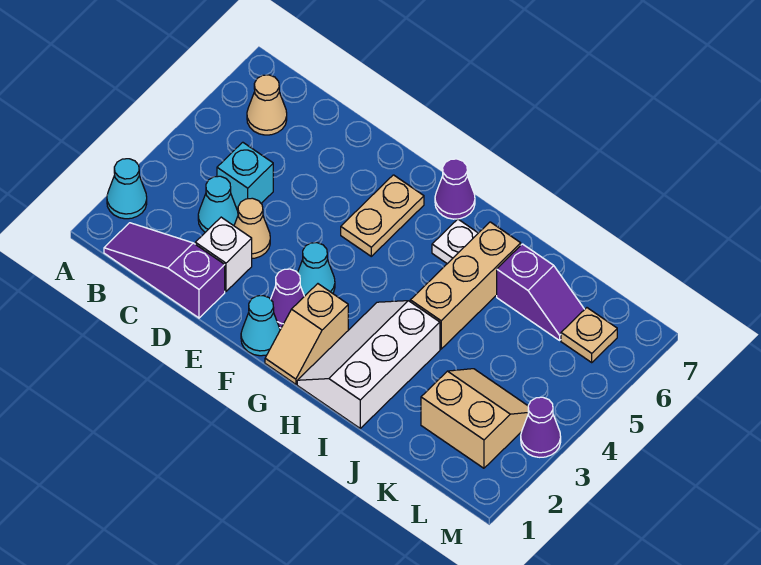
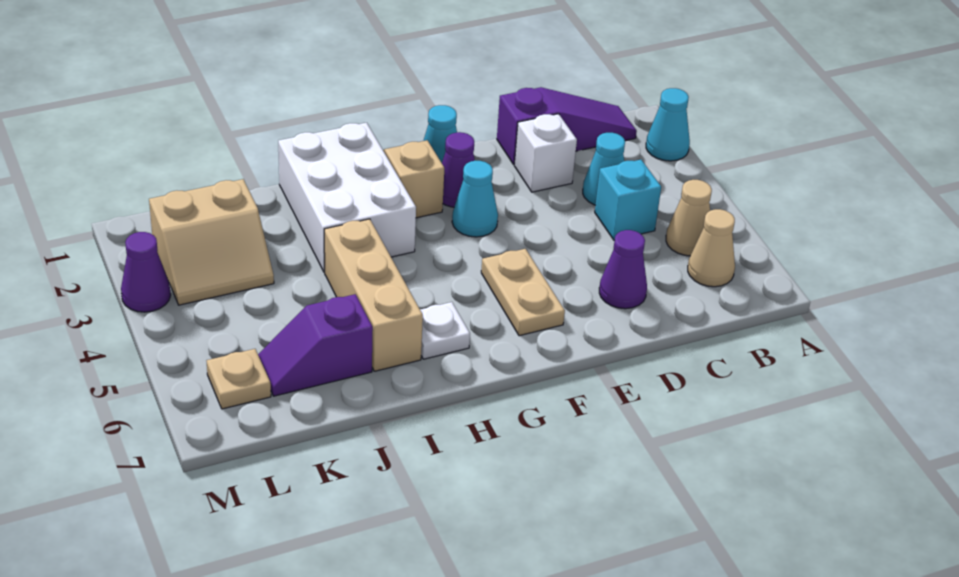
tan cone D3 level 1 -> tan cone B5 level 1
purple cone G7 level 1 -> purple cone D6 level 1
white slope H1:I3 level 1 top I -> white brick H1:I3 level 1

